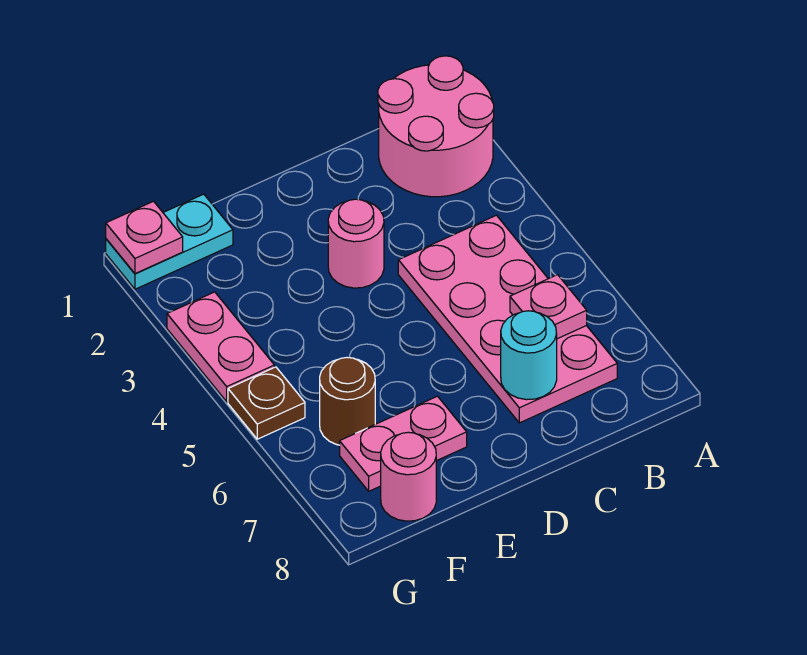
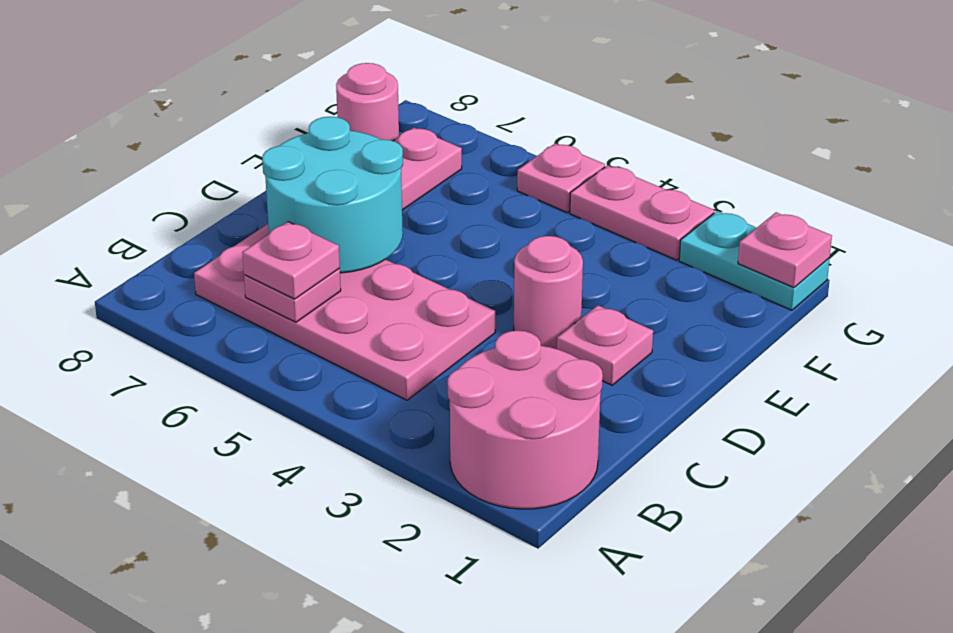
none -> pink plate B6 level 3
cyan round brick C7 level 2 -> cyan round brick C6:D7 level 2
none -> pink plate D2 level 1
cyan plate F1:G1 level 1 -> cyan plate G1:G2 level 1
brown round brick F6 level 1 -> none
brown plate G5 level 1 -> pink plate G5 level 1

